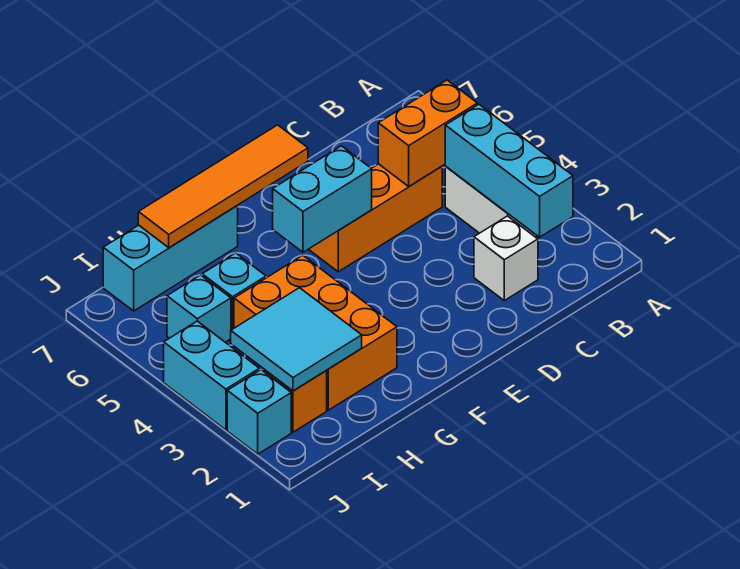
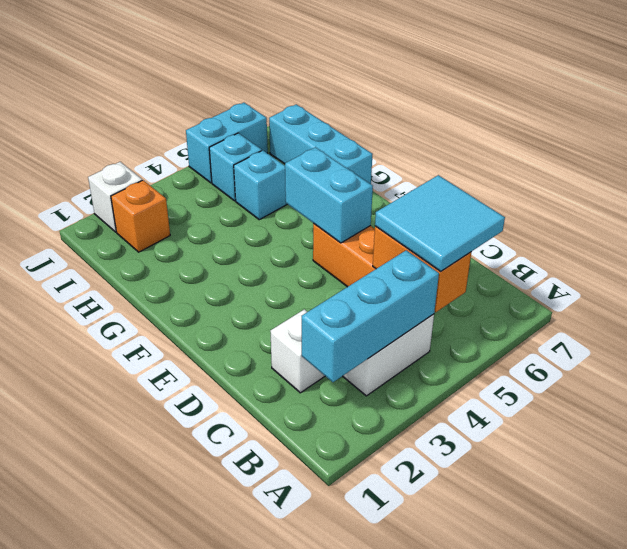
orange tile E7:H7 level 2 -> none
orange brick G2:H4 level 1 -> none
cyan tile H2:I3 level 2 -> cyan tile B5:C6 level 3
cyan brick J2 level 1 -> white brick J2 level 1
cyan brick J3:J4 level 1 -> cyan brick J5:J6 level 1

